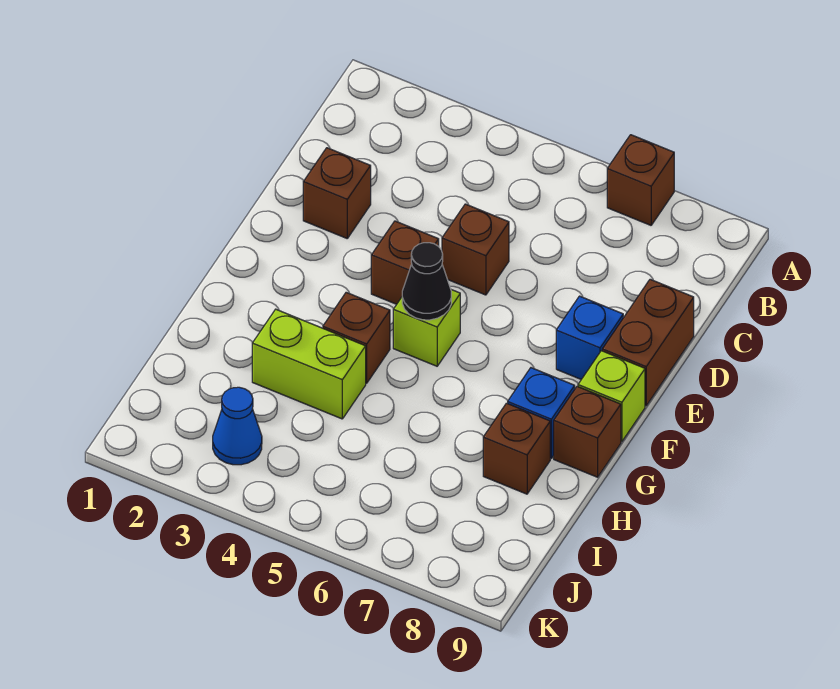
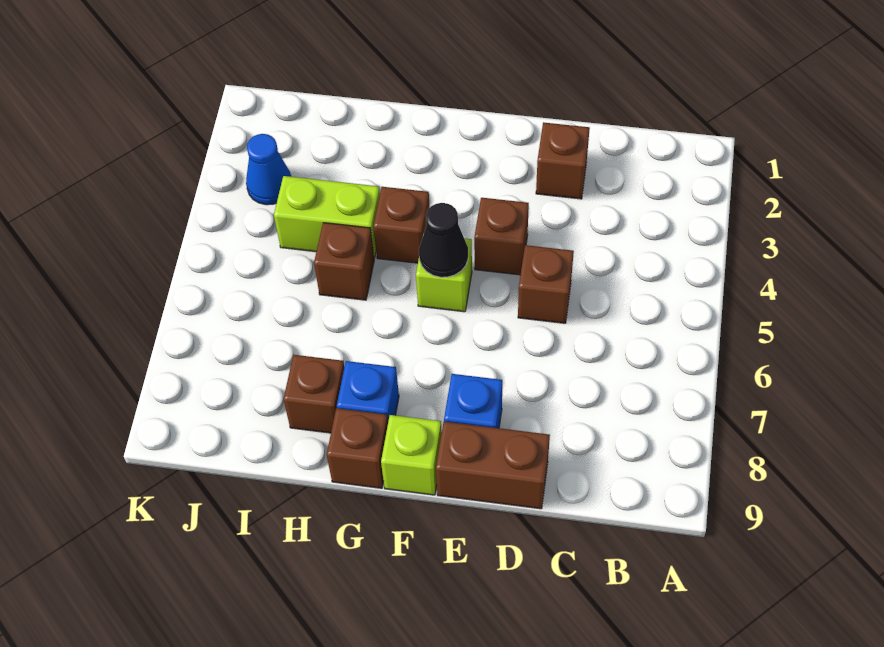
brown brick A7 level 1 -> brown brick H5 level 1
lime brick H3:H4 level 1 -> lime brick H4:I4 level 1

